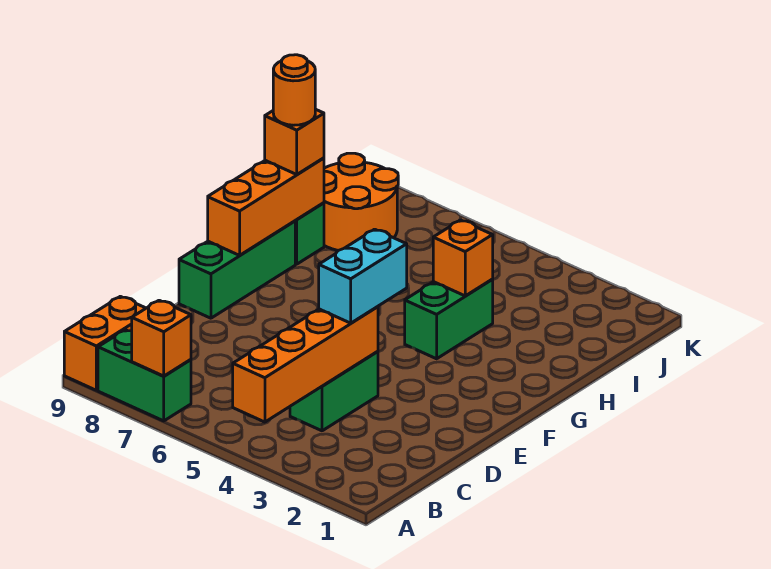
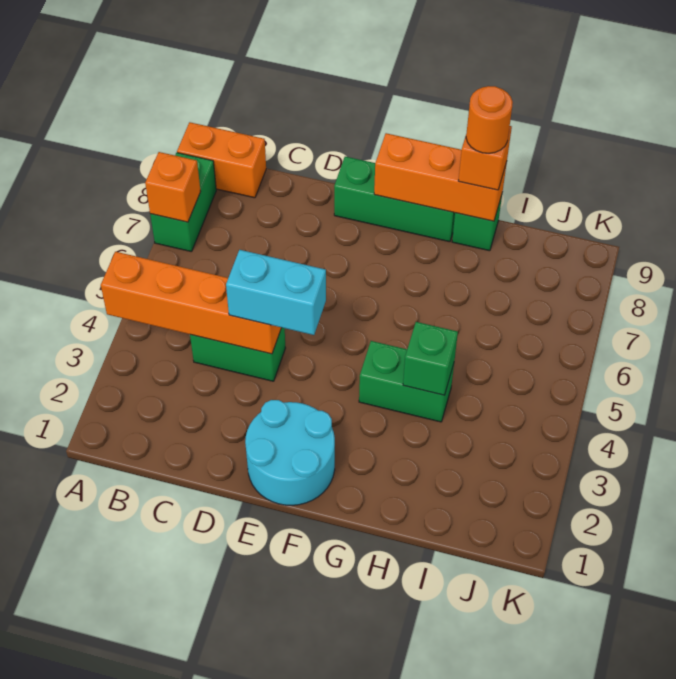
none -> cyan round brick E1:F2 level 1
orange brick H4 level 2 -> green brick H4 level 2
orange round brick I8:J9 level 1 -> none

